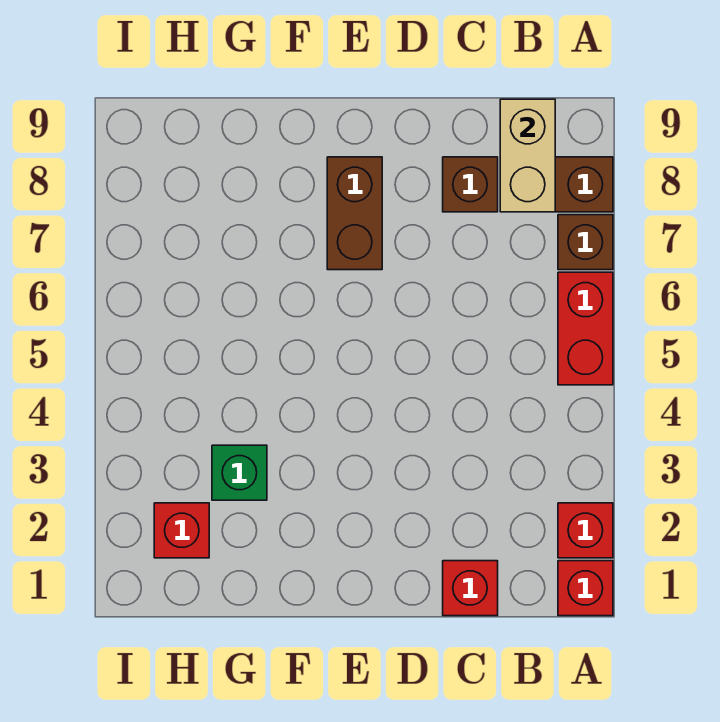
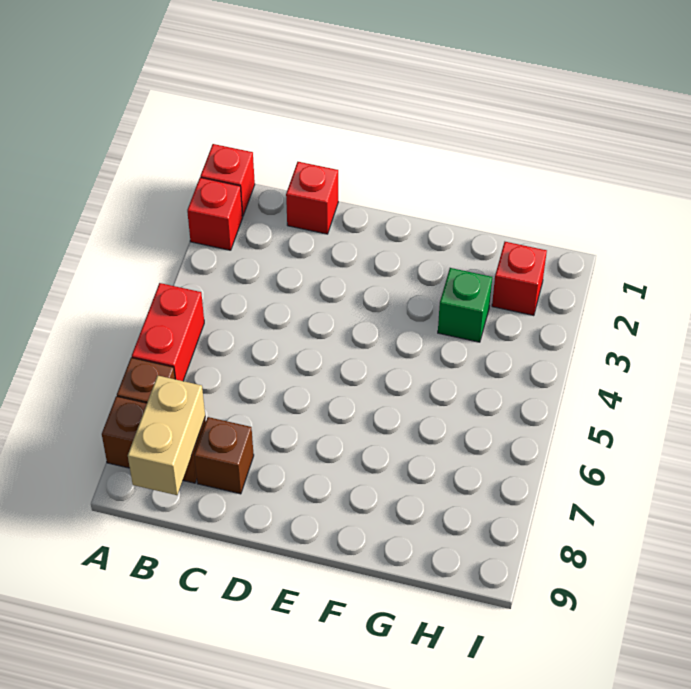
brown brick E7:E8 level 1 -> none

